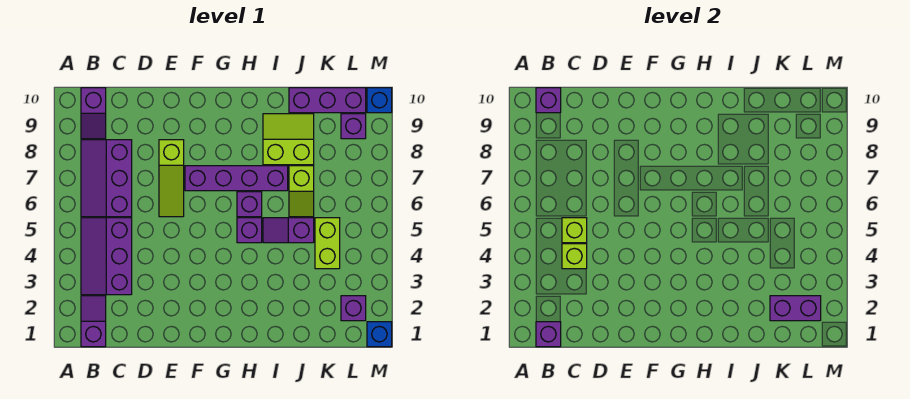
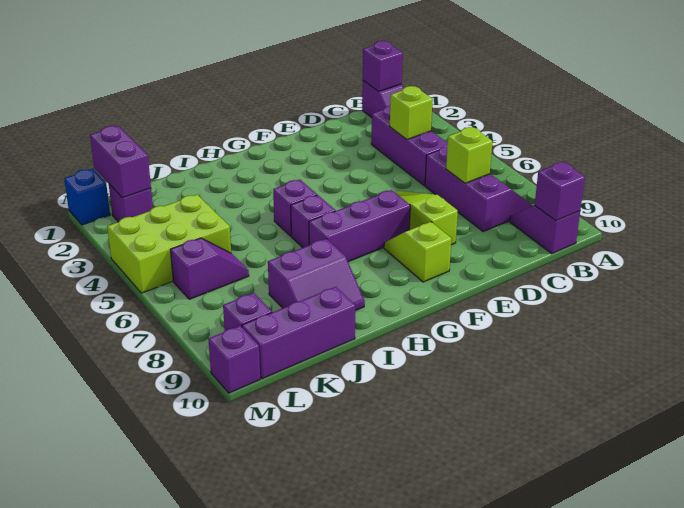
lime brick C5 level 2 -> lime brick C7 level 2
purple brick F7:I7 level 1 -> purple brick F7:H7 level 1
purple slope I5:J5 level 1 top J -> purple slope K6:L6 level 1 top L
lime slope I8:J9 level 1 top 8 -> purple slope I8:J9 level 1 top 8
lime slope J6:J7 level 1 top 7 -> lime slope F8:F9 level 1 top 9
purple brick K2:L2 level 2 -> purple brick L1:L2 level 2
lime brick K4:K5 level 1 -> lime brick K4:M5 level 1
blue brick M10 level 1 -> purple brick M10 level 1

